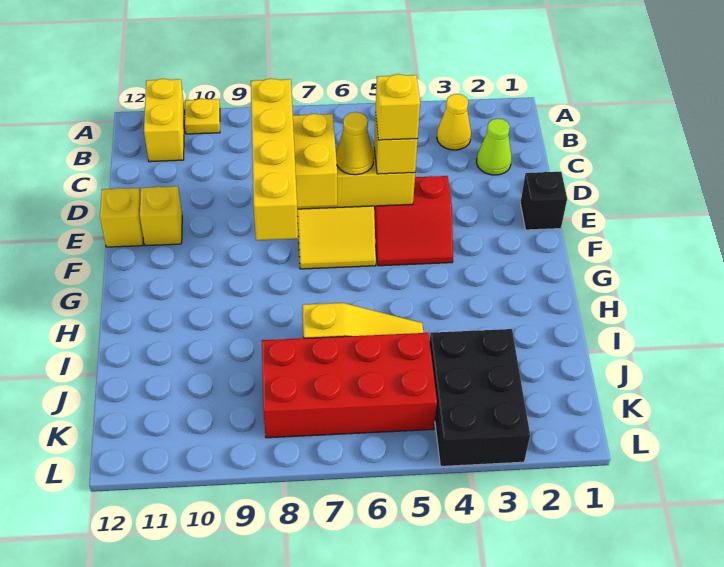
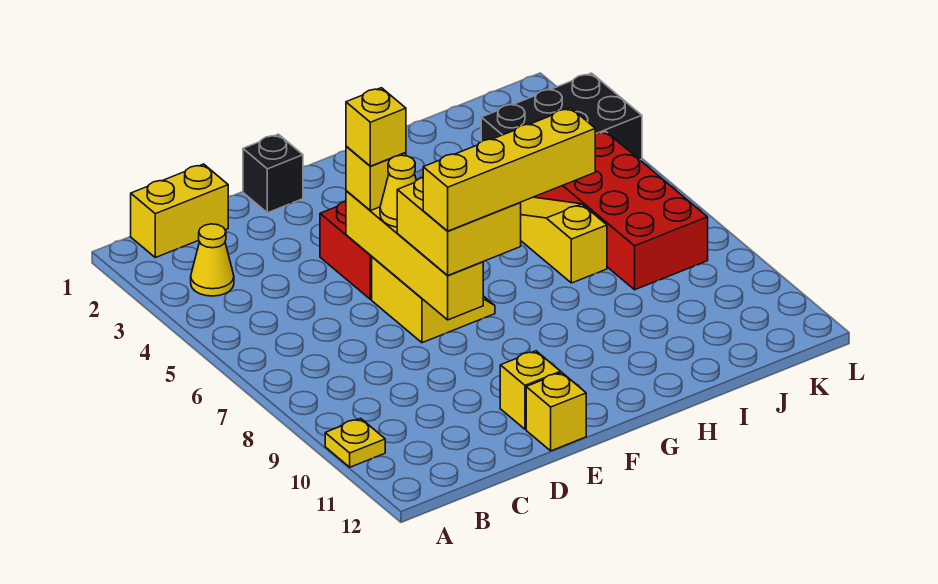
yellow brick A11:B11 level 1 -> yellow brick B1:C1 level 1
lime cone C2 level 1 -> none

